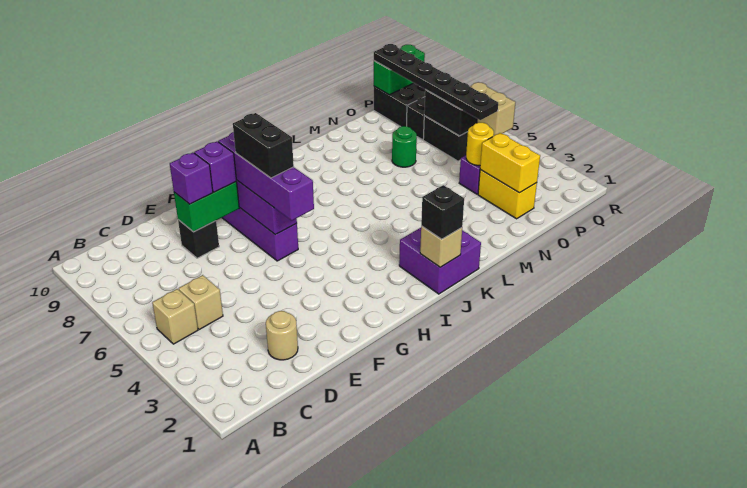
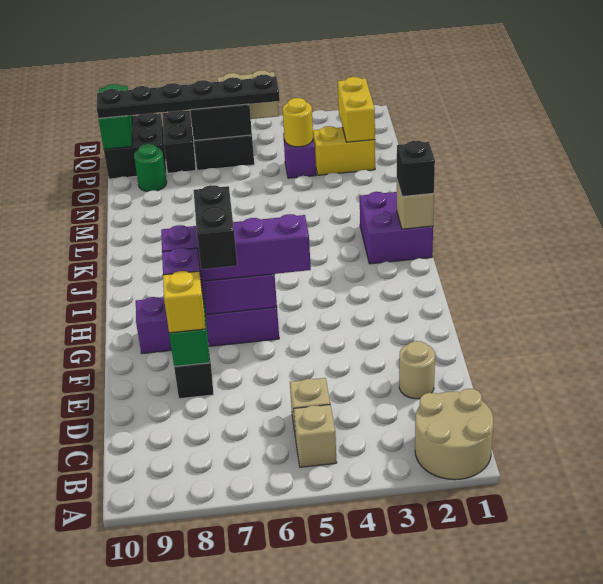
none -> tan round brick A1:B2 level 1
purple brick E8 level 3 -> yellow brick E8 level 3
black brick G6:G7 level 4 -> black brick F7:G7 level 4
green round brick N7 level 1 -> green round brick O9 level 1
yellow brick O2:O3 level 2 -> yellow brick O2:P2 level 2

